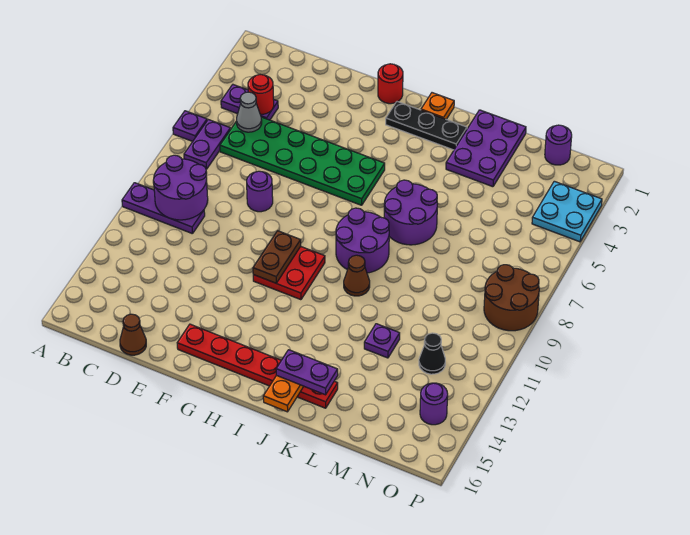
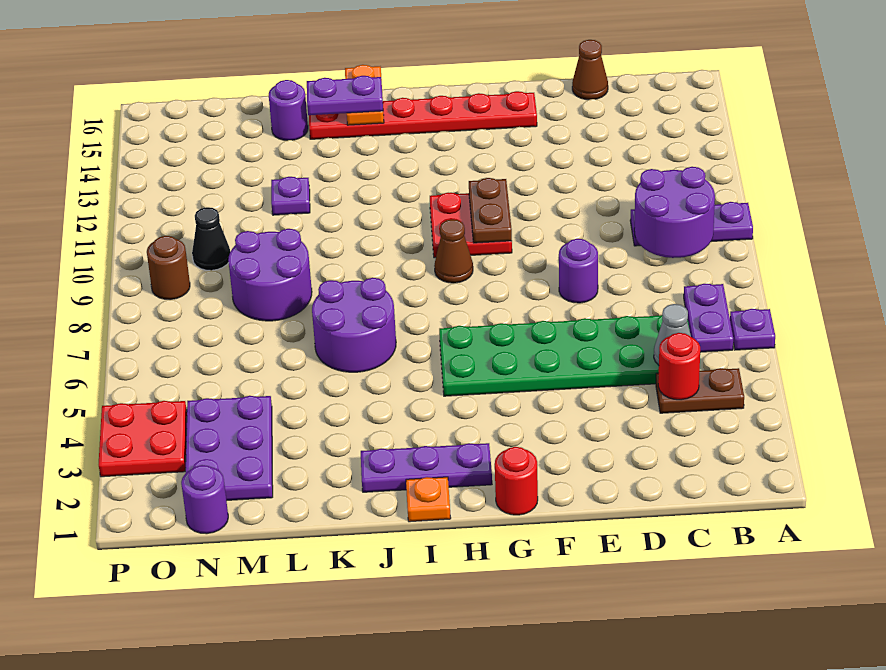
purple plate B4:C4 level 1 -> brown plate B4:C4 level 1
black plate H2:J2 level 1 -> purple plate H2:J2 level 1
purple round brick I8:J9 level 1 -> purple round brick L8:M9 level 1
brown cone J10 level 1 -> brown cone H9 level 1
purple plate K1:L3 level 1 -> purple plate M2:N4 level 1
black cone N12 level 1 -> black cone N10 level 1
cyan plate O3:P4 level 1 -> red plate O3:P4 level 1
brown round brick O8:P9 level 1 -> brown round brick O9 level 1
purple round brick O14 level 1 -> purple round brick L15 level 1

